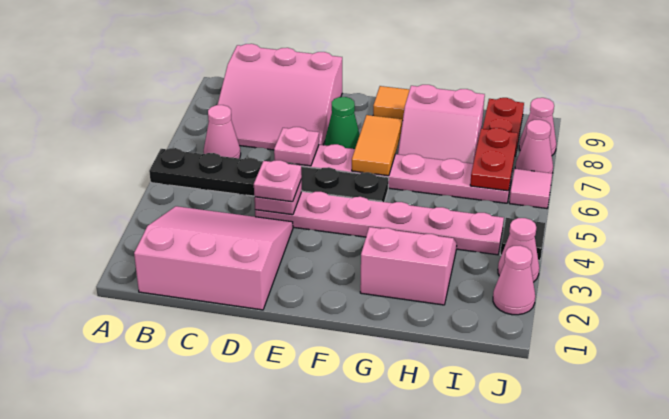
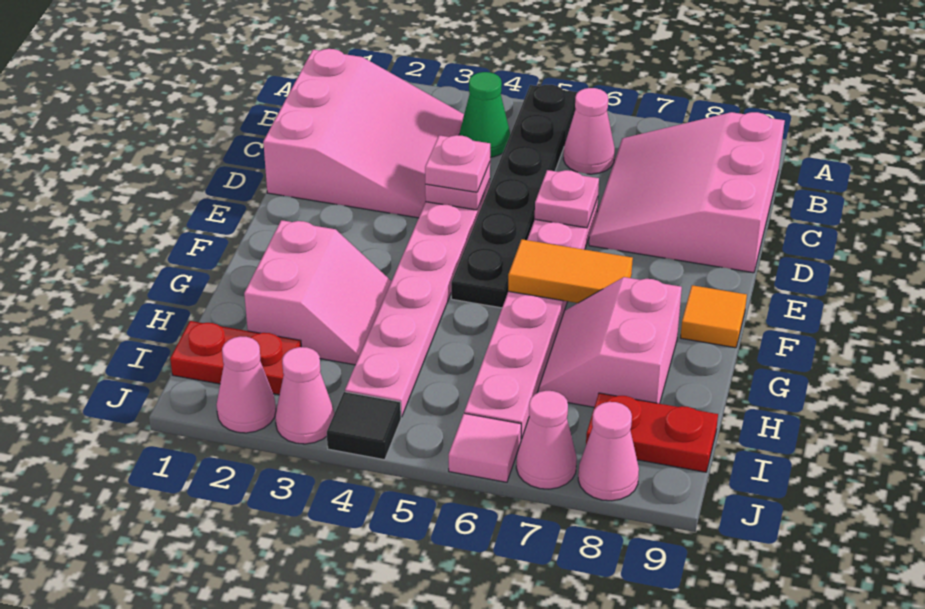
green cone E7 level 1 -> green cone B4 level 1
red plate I6:I7 level 2 -> red plate I1:I2 level 1

